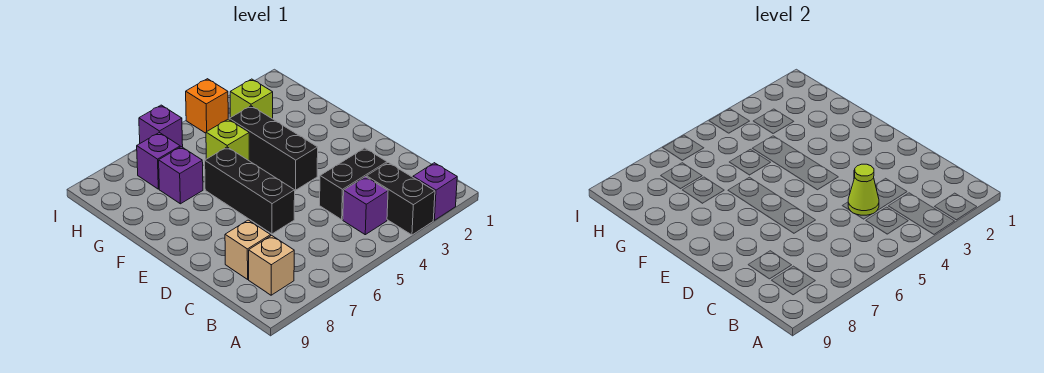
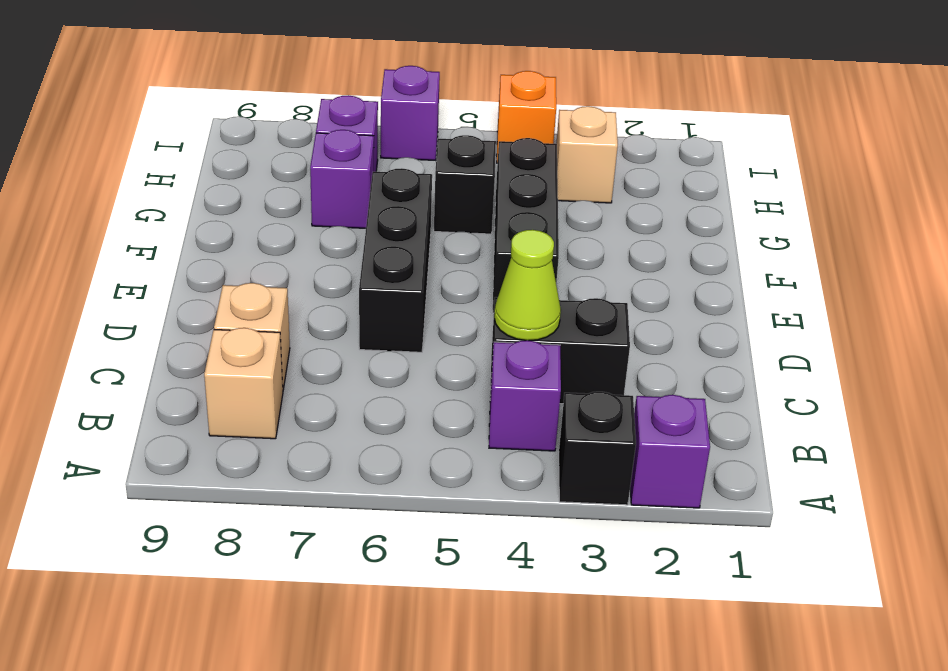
black brick A3:B3 level 1 -> black brick A3 level 1
lime brick G5 level 1 -> black brick G5 level 1
lime brick H3 level 1 -> tan brick H3 level 1

